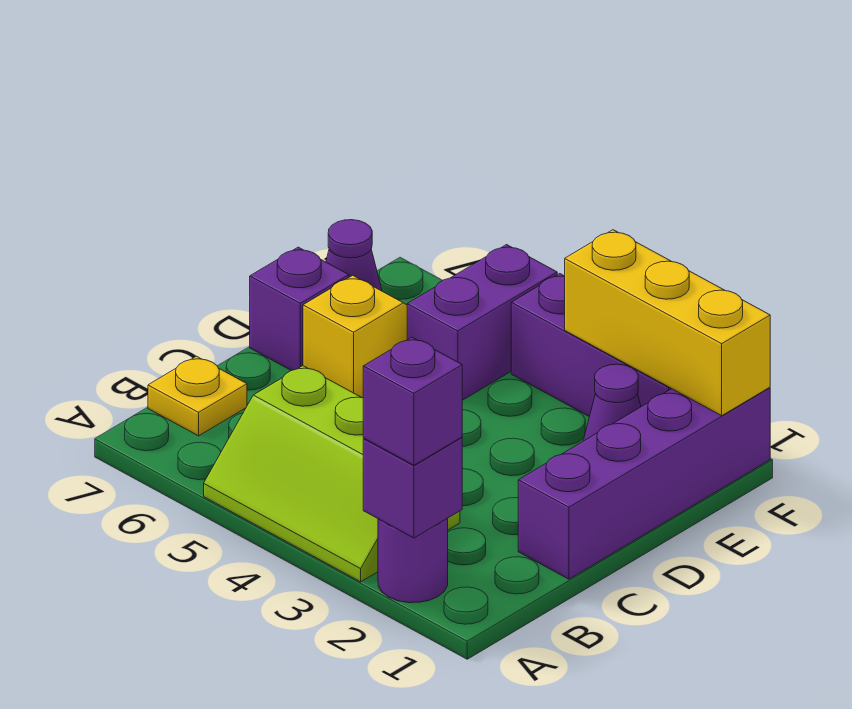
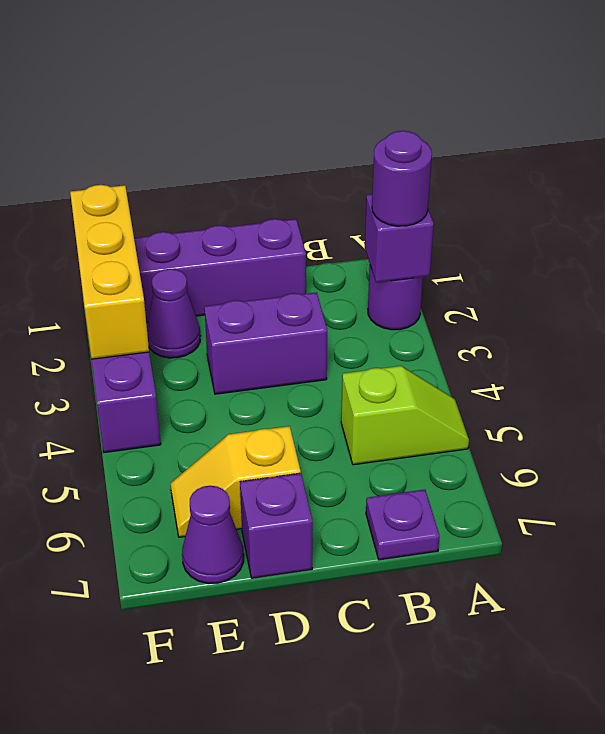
purple brick A2 level 3 -> purple round brick A2 level 3
lime slope A3:B5 level 1 top B -> lime slope A5:B5 level 1 top B
yellow plate B7 level 1 -> purple plate B7 level 1
purple brick E5:F5 level 1 -> purple brick C3:D3 level 1

